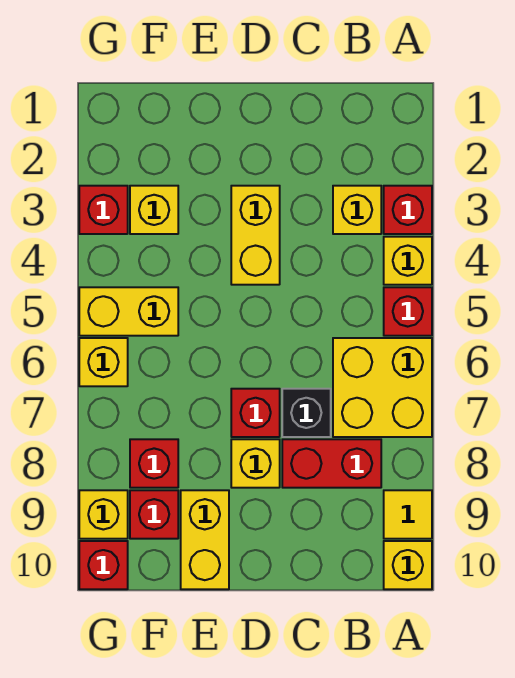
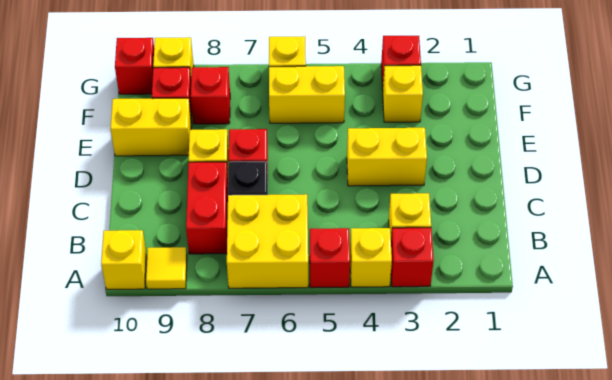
yellow brick F5:G5 level 1 -> yellow brick F5:F6 level 1

